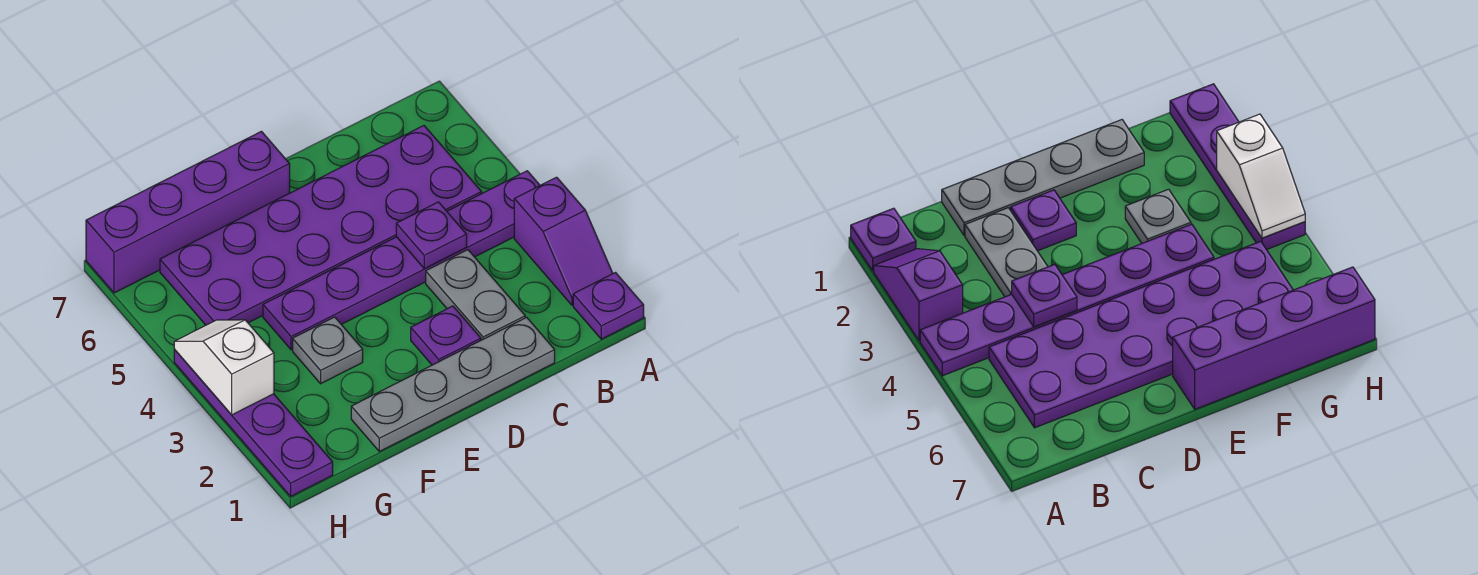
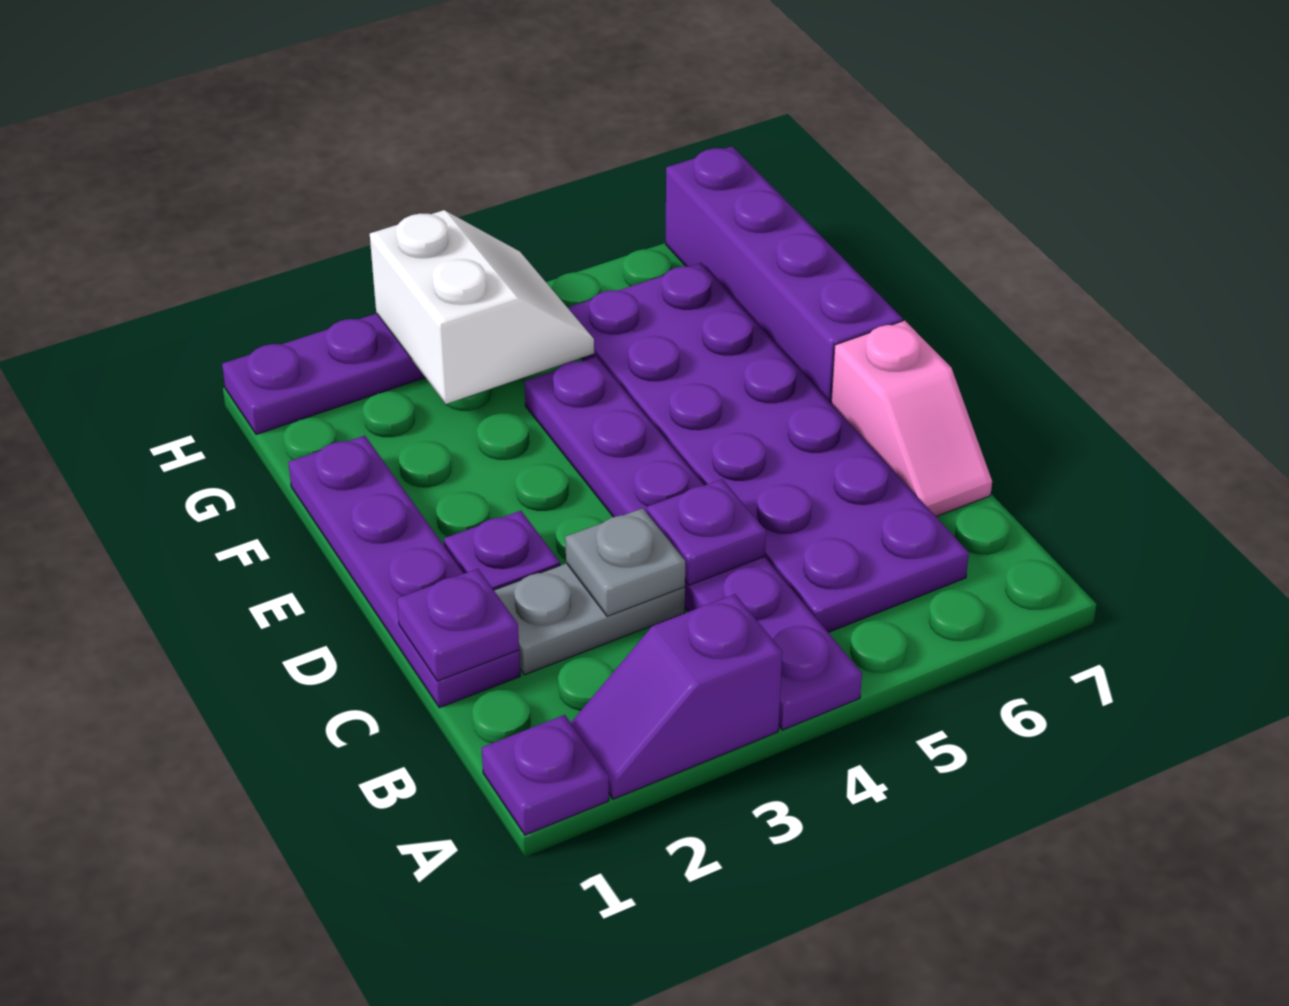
grey plate C1:F1 level 1 -> purple plate C1:F1 level 1
none -> purple plate C1 level 2
none -> pink slope C7:D7 level 1 top D
grey plate F3 level 1 -> grey plate C3 level 2
white slope H3:H4 level 2 top 3 -> white slope G3:H4 level 2 top 3

